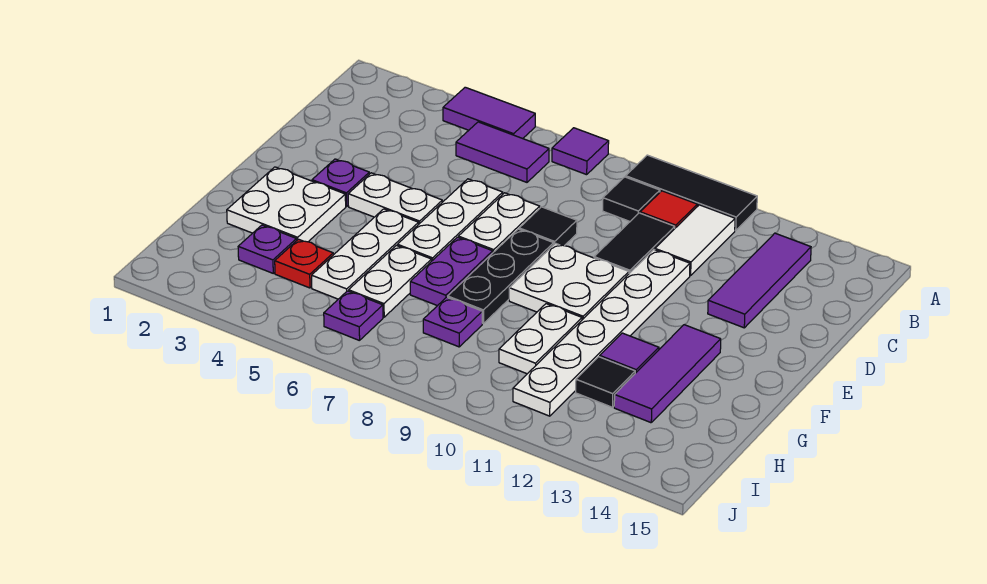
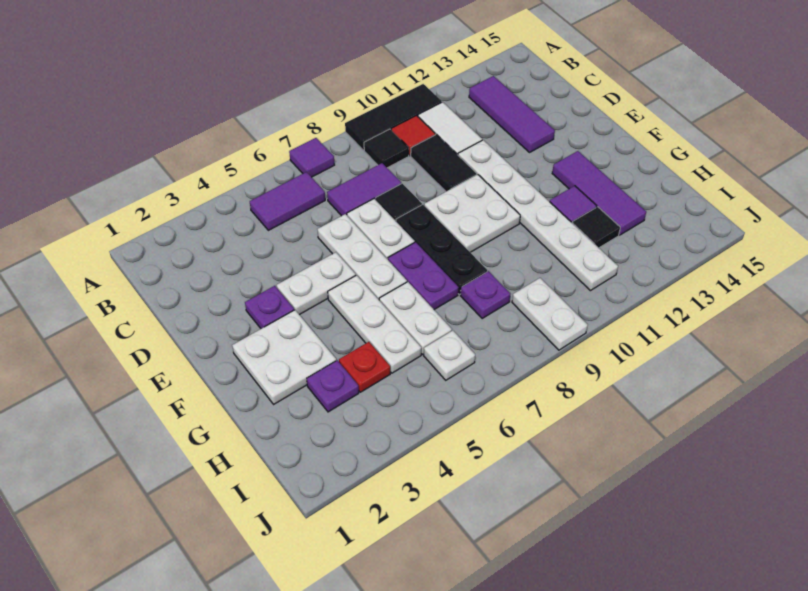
purple tile A4:A5 level 1 -> purple tile C7:C8 level 1
white plate G10:H10 level 1 -> white plate I9:J9 level 1
purple plate I6 level 1 -> white plate I6 level 1

